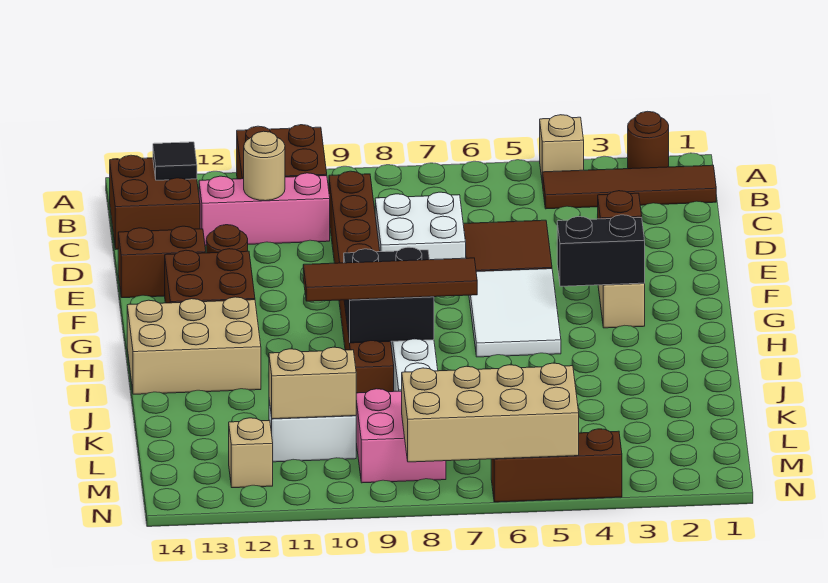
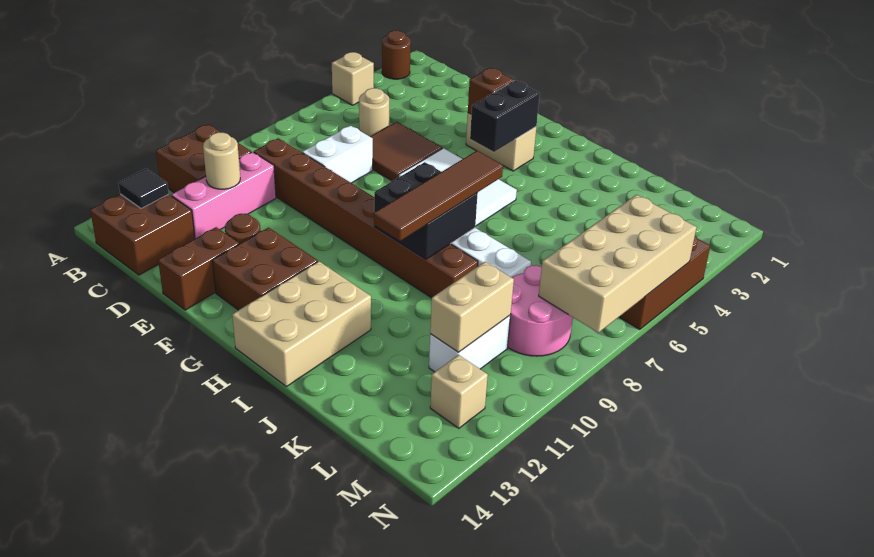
brown tile B1:B4 level 1 -> none
none -> tan round brick C5 level 1
white brick D7:E8 level 1 -> white brick D7:D8 level 1
pink brick L8:M9 level 1 -> pink round brick L8:M9 level 1

